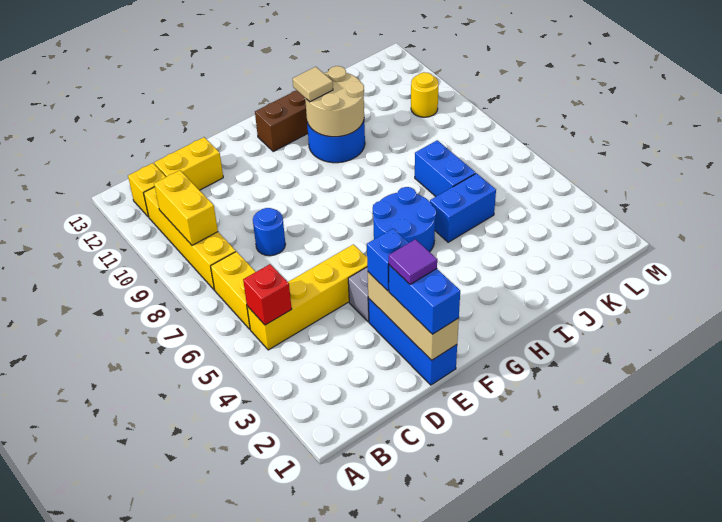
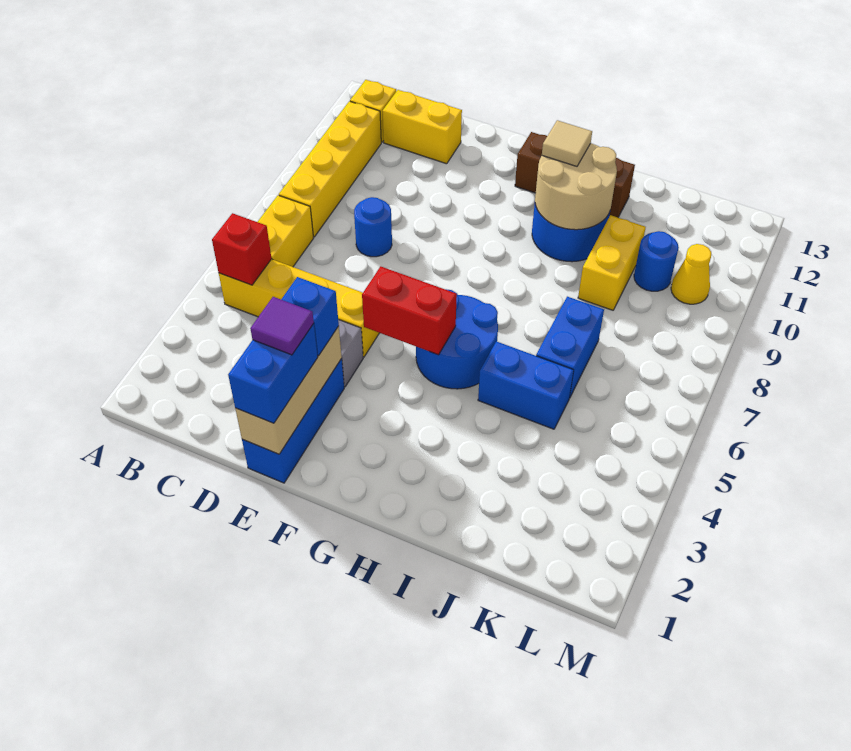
yellow brick B9:B10 level 2 -> yellow brick J9:J10 level 1
none -> red brick F5:G5 level 2
none -> blue round brick K10 level 1
yellow round brick L10 level 1 -> yellow cone L10 level 1

